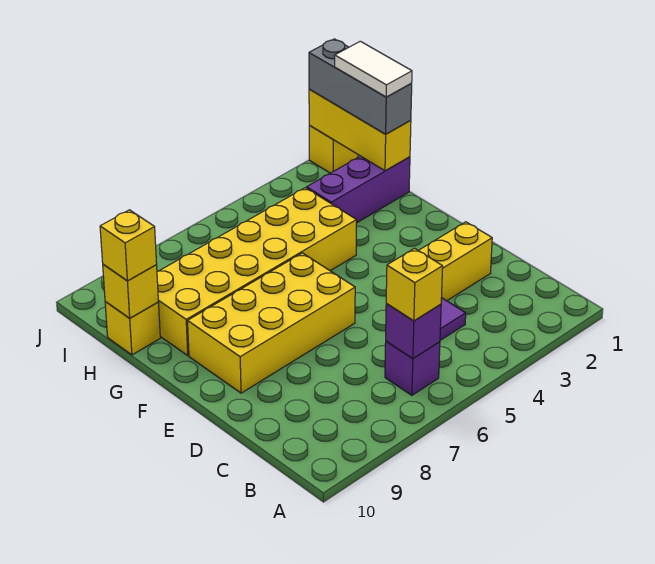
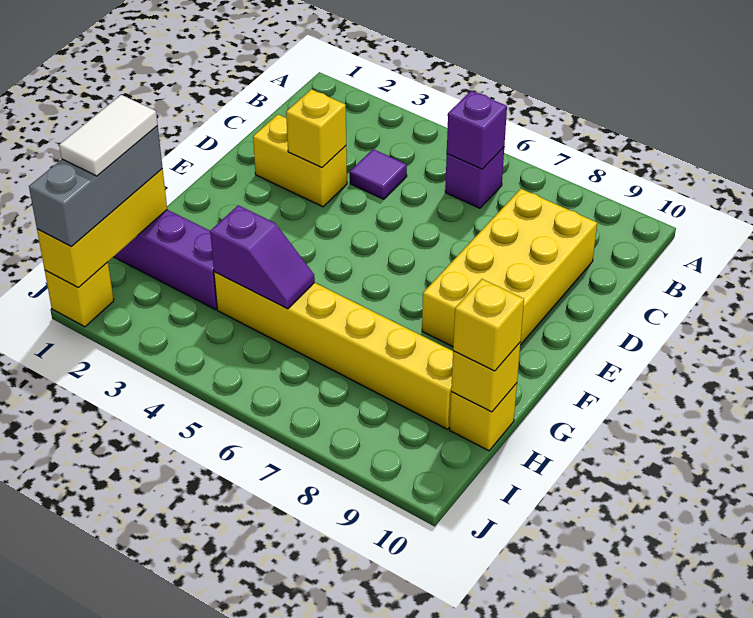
yellow brick B6 level 3 -> yellow brick D3 level 2
yellow brick E6:F9 level 1 -> yellow brick C8:F9 level 1
yellow brick G4:H9 level 1 -> yellow brick H4:H9 level 1
none -> purple slope H4:H5 level 2 top 4

